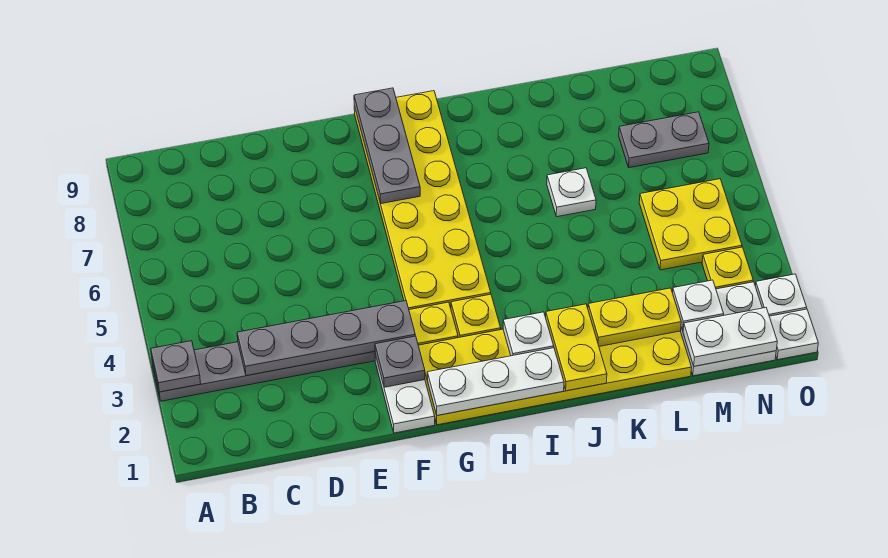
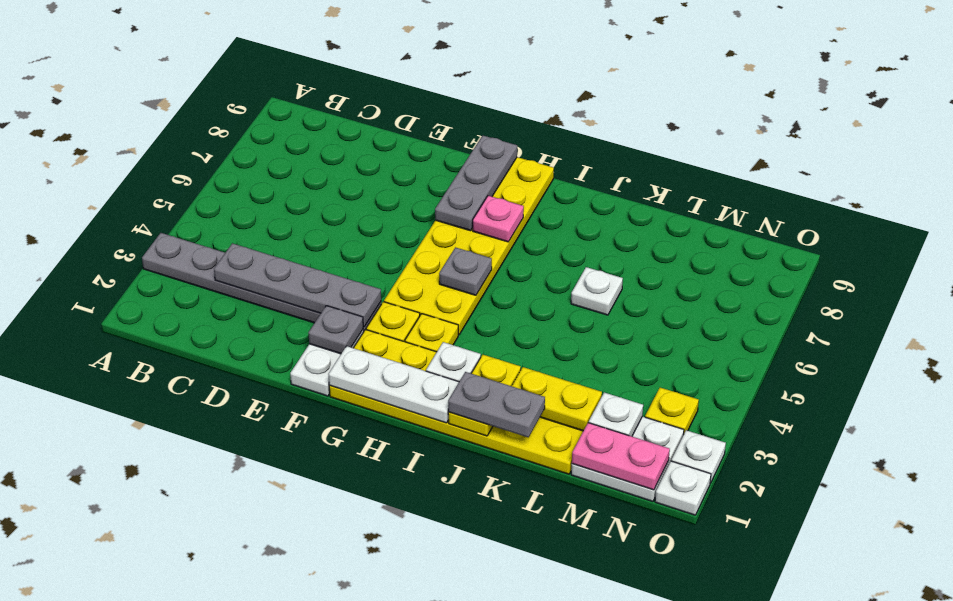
grey plate A3 level 2 -> grey plate H5 level 2
none -> pink plate H7 level 2
white plate M1:N1 level 2 -> pink plate M1:N1 level 2
yellow plate M4:N5 level 1 -> none
grey plate M7:N7 level 1 -> grey plate J1:K1 level 3

